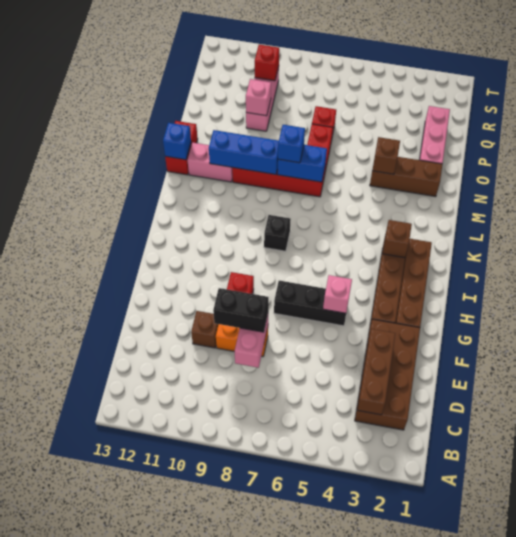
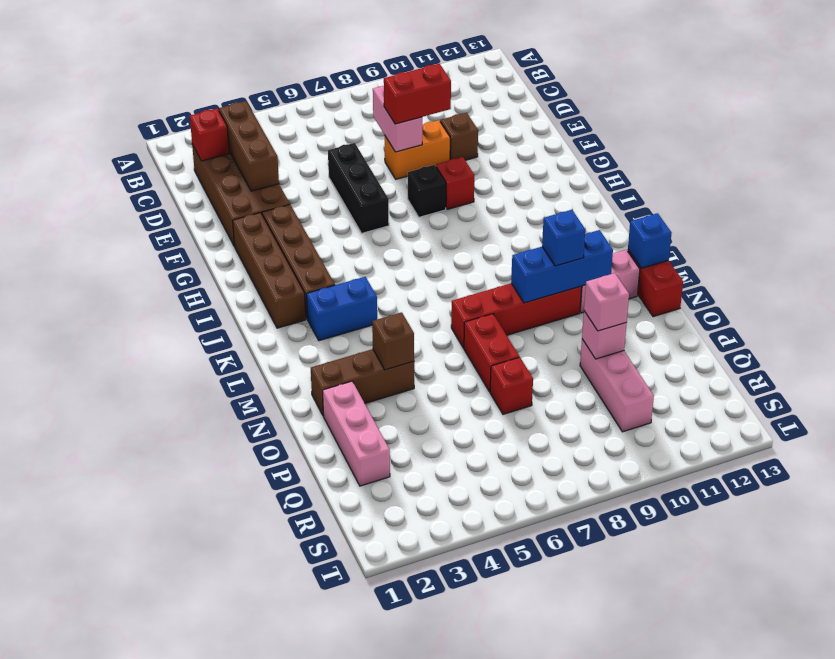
black brick E8:E9 level 3 -> red brick E8:E9 level 3
black brick G5:G7 level 1 -> black brick E6:G6 level 1
pink brick G5 level 2 -> pink brick P10 level 3
brown brick J3 level 2 -> none
black brick J8 level 1 -> black brick G8 level 1
blue brick M7:M8 level 2 -> blue brick K3:K4 level 1
blue brick M8 level 3 -> blue brick M10 level 3
red brick R10 level 2 -> red brick C2 level 2

